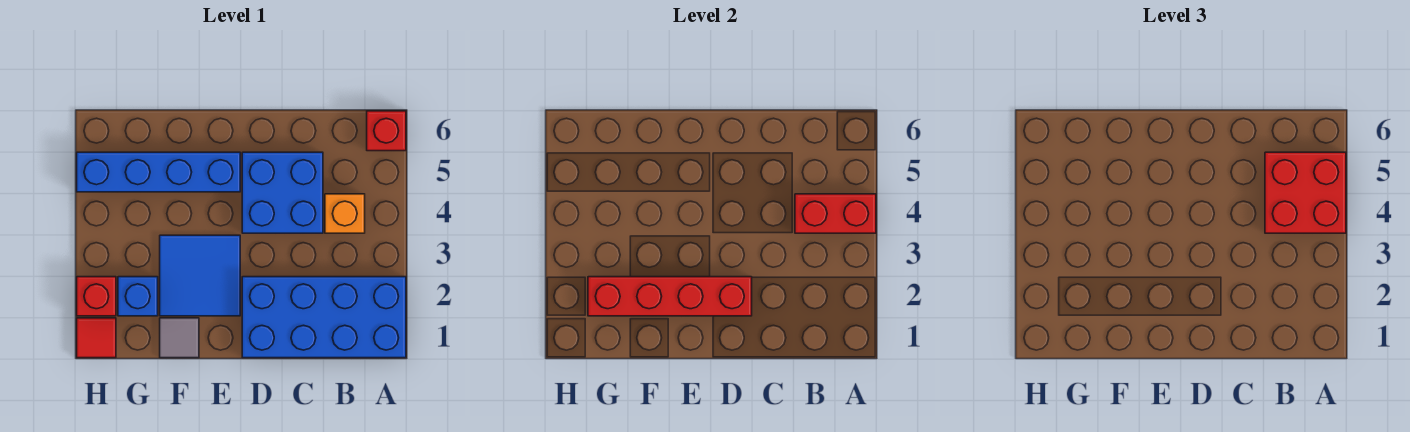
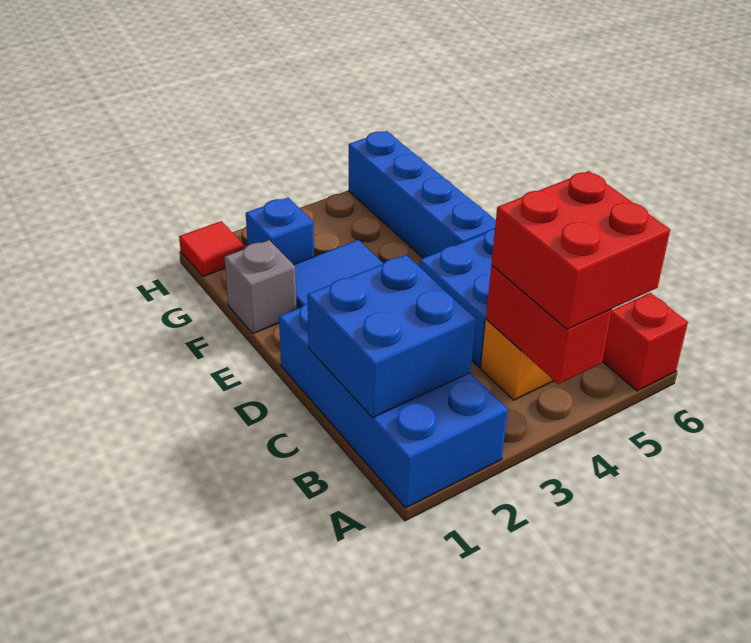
none -> blue brick B1:C2 level 2
red brick D2:G2 level 2 -> none
grey tile F1 level 1 -> grey brick F1 level 1
red brick H2 level 1 -> none

